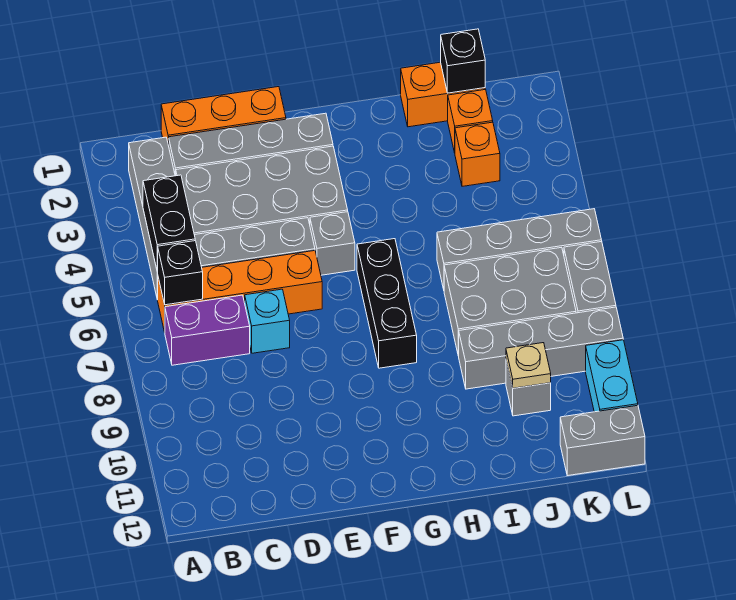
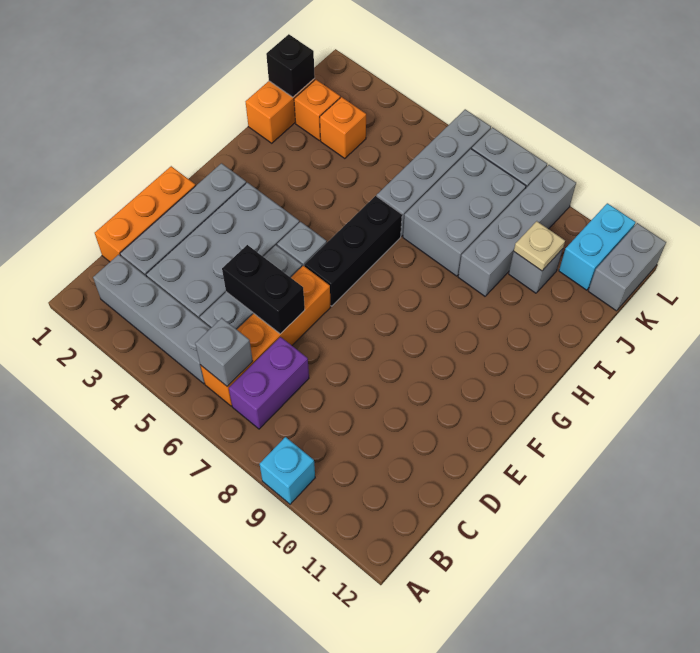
black brick B4:B5 level 2 -> black brick D5:D6 level 2
black brick B6 level 2 -> grey brick B6 level 2
cyan brick D7 level 1 -> cyan brick A9 level 1
black brick G6:G8 level 1 -> black brick F6:H6 level 1
cyan brick L10:L11 level 1 -> cyan brick K11:L11 level 1

